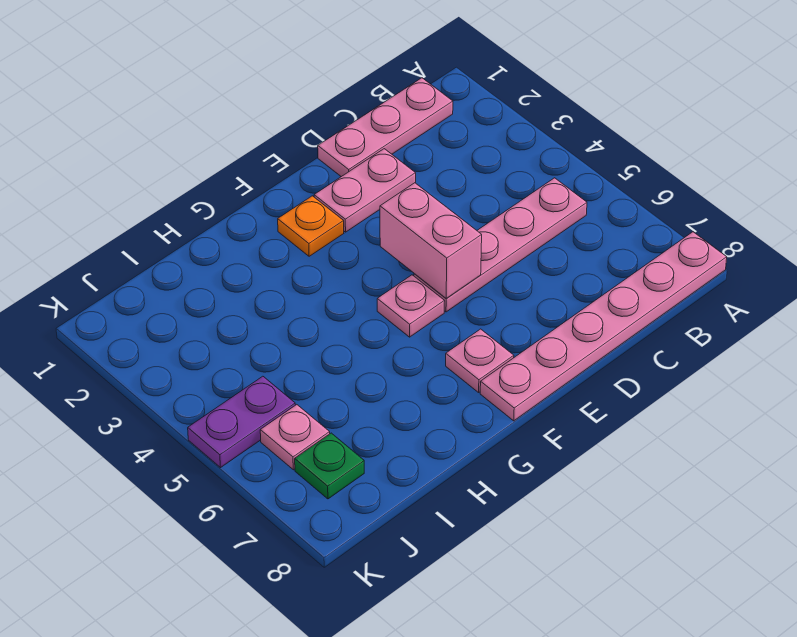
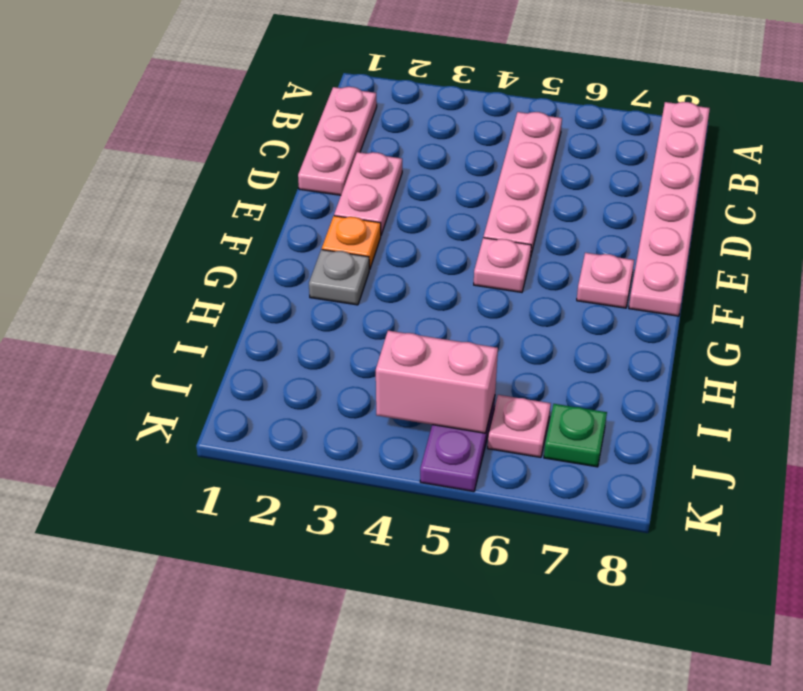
pink brick E4:E5 level 2 -> pink brick J4:J5 level 2
none -> grey plate G2 level 1

